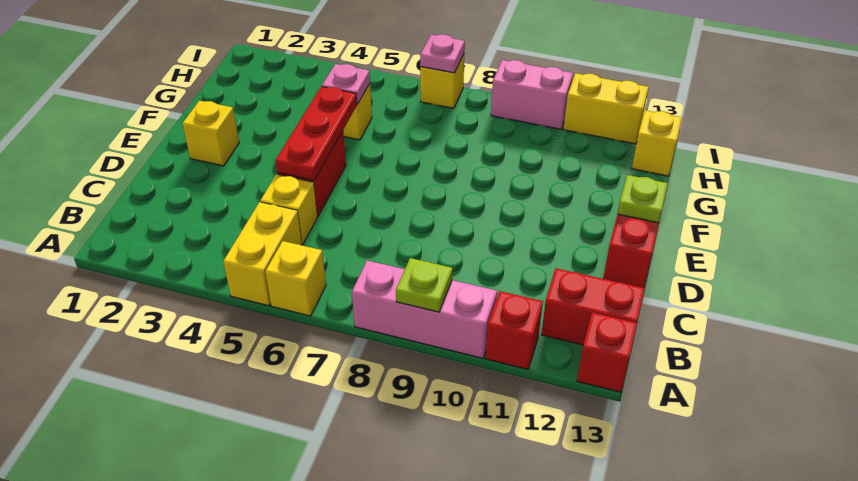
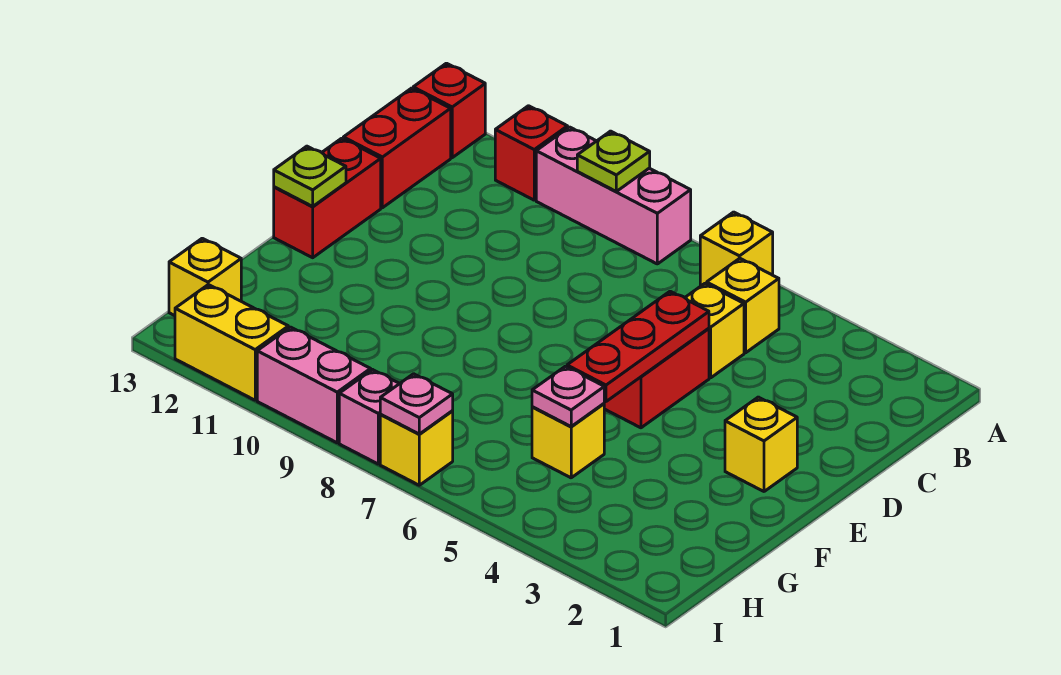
yellow brick A5:B5 level 1 -> yellow brick B5 level 1
red brick B12:B13 level 1 -> red brick B13:C13 level 1
none -> pink brick I8 level 1

